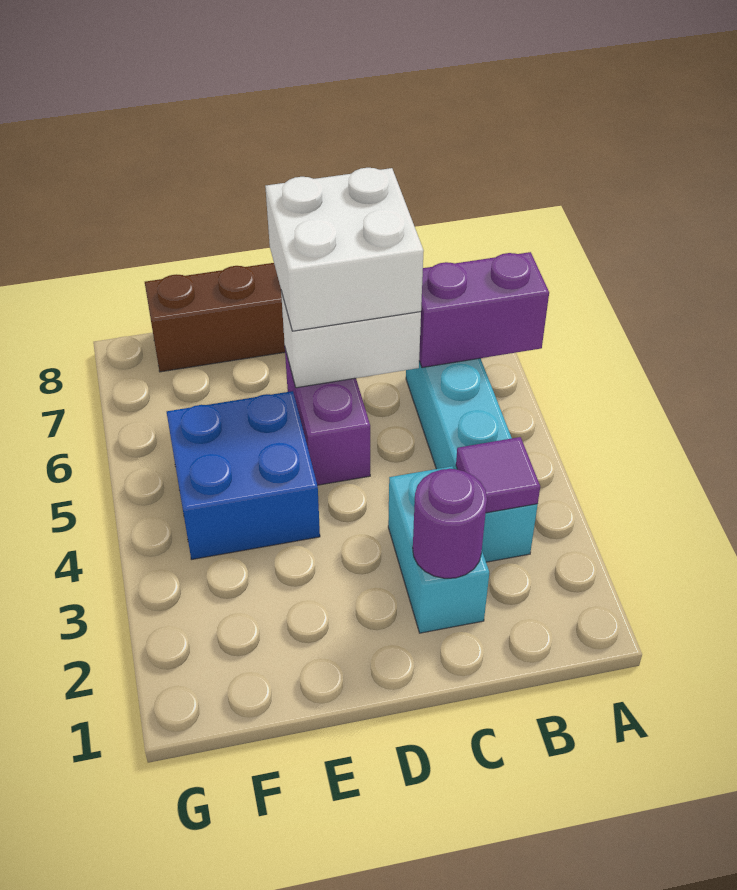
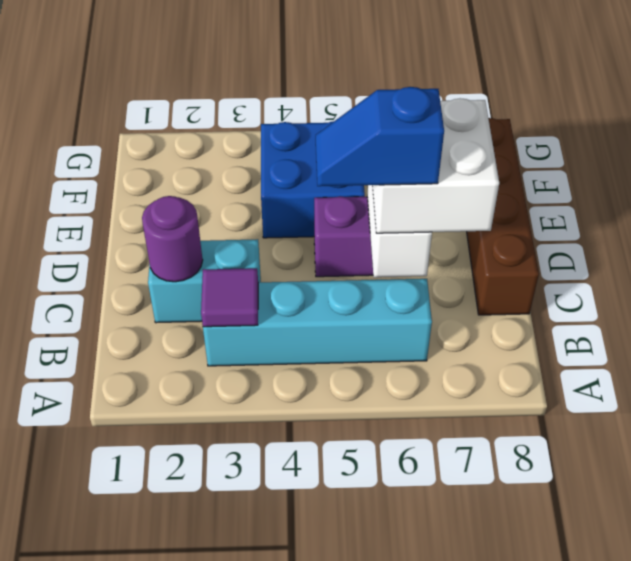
purple brick A6:B6 level 2 -> none
none -> blue slope C5:C6 level 4 top 6

